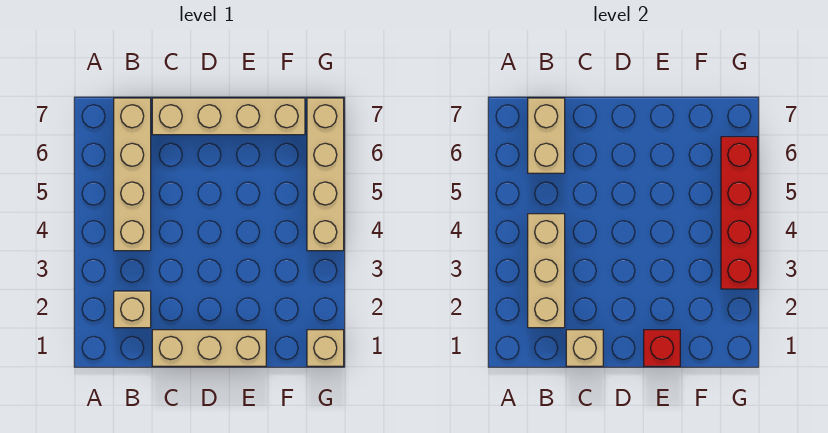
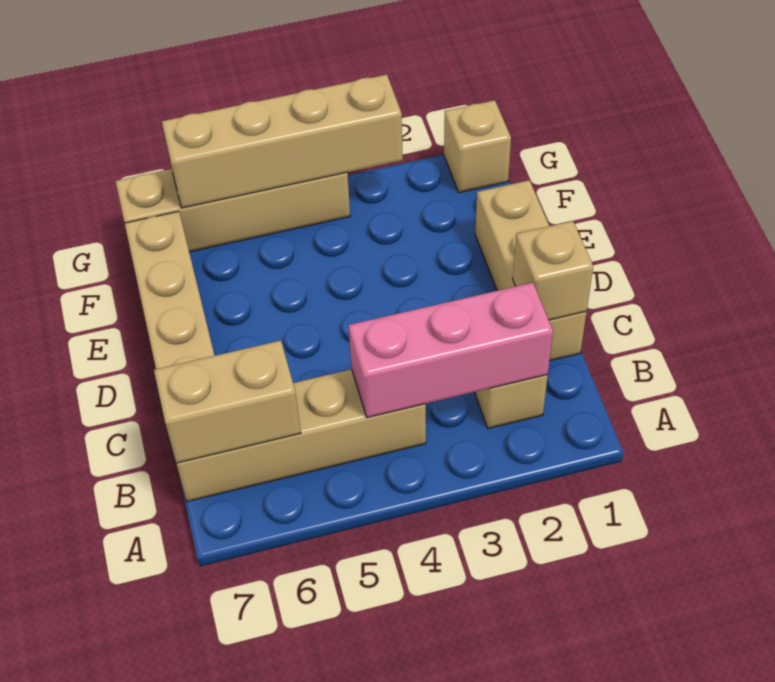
tan brick B2:B4 level 2 -> pink brick B2:B4 level 2
red brick E1 level 2 -> none
red brick G3:G6 level 2 -> tan brick G3:G6 level 2

